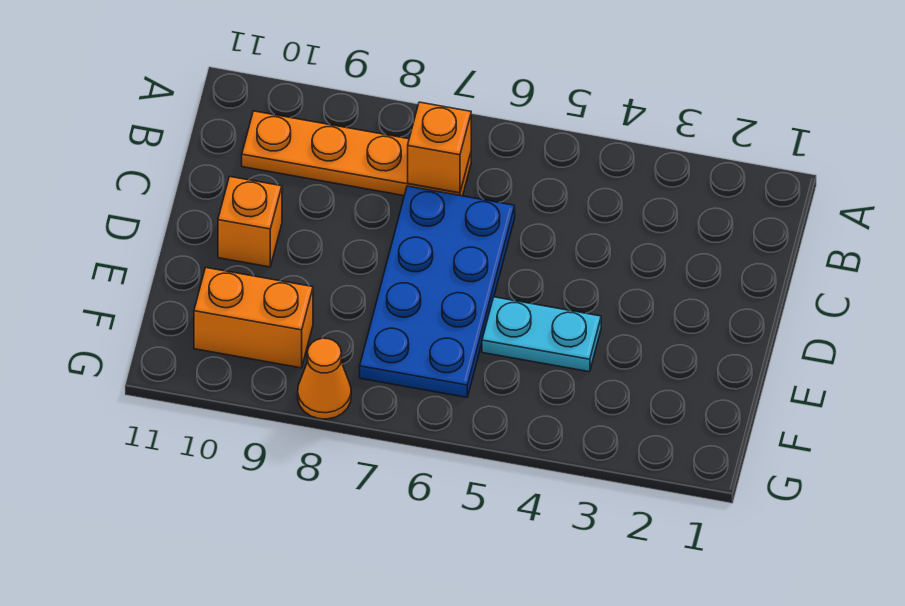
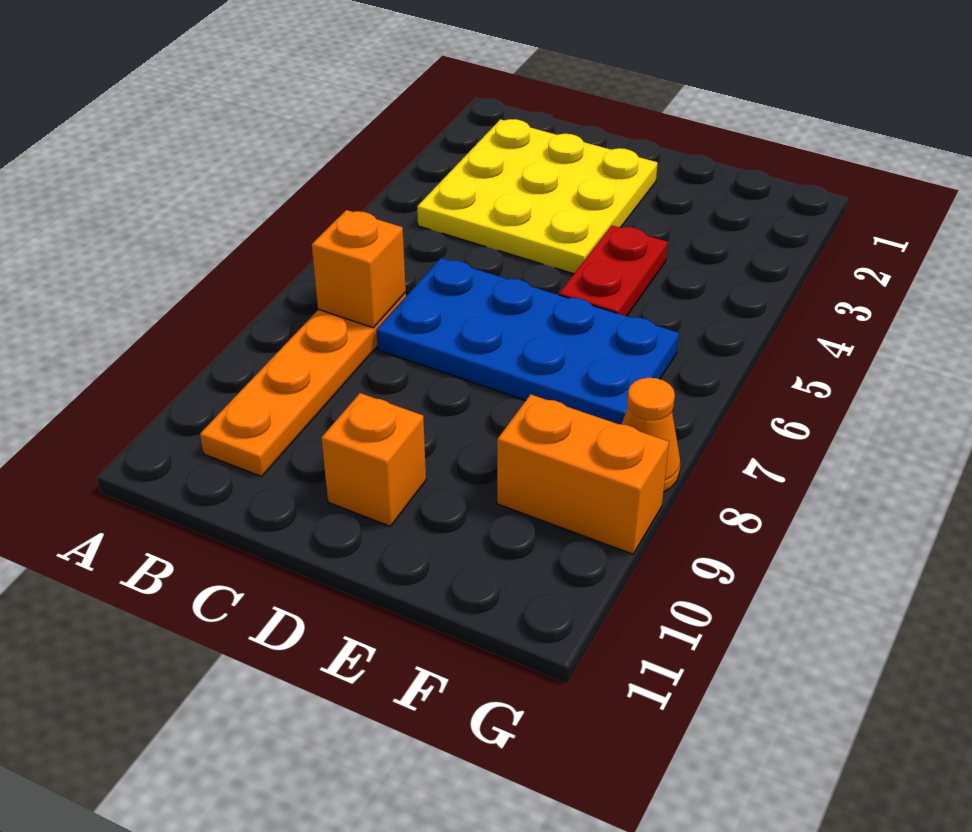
none -> yellow plate B2:D4 level 1
cyan plate E4:E5 level 1 -> red plate E4:E5 level 1
orange brick F9:F10 level 1 -> orange brick F9:G9 level 1

